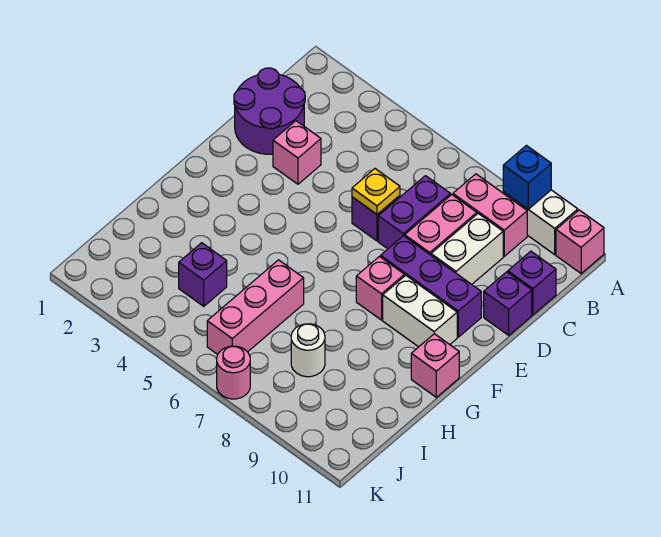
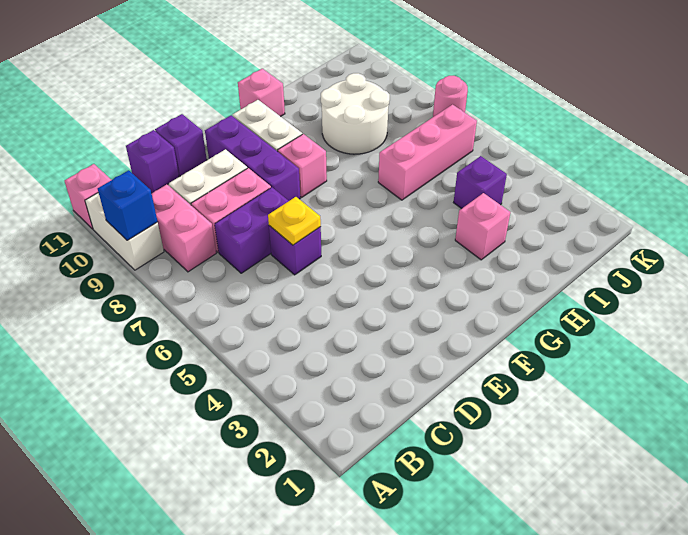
purple round brick C1:D2 level 1 -> none
pink brick D3 level 1 -> pink brick H3 level 1
white round brick I8 level 1 -> white round brick H8:I9 level 1

